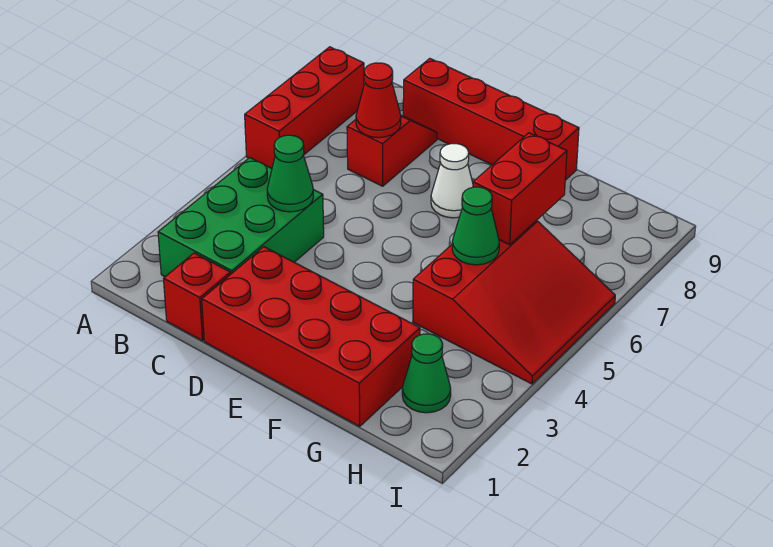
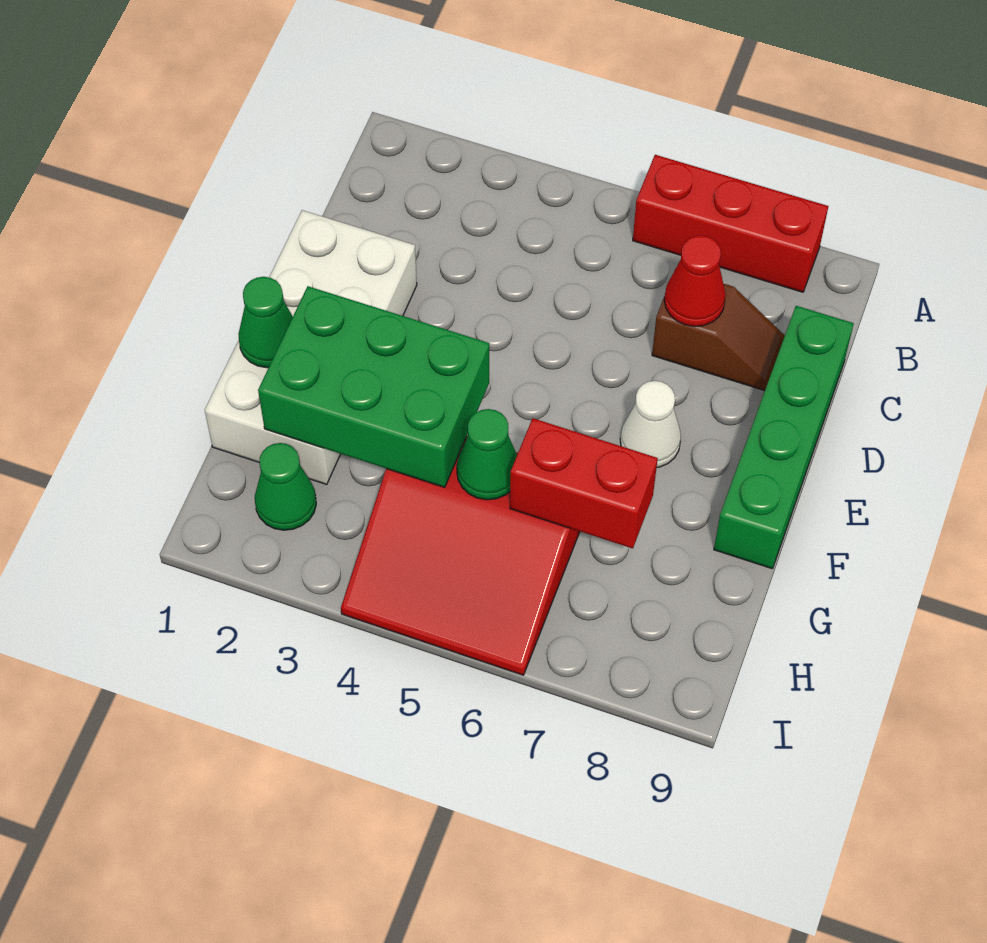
green brick B2:C4 level 1 -> green brick F2:G4 level 2
red brick C1 level 1 -> none
green cone C4 level 2 -> green cone F1 level 2
red slope C7:C8 level 1 top 7 -> brown slope C7:C8 level 1 top 7
red brick C9:F9 level 1 -> green brick C9:F9 level 1
red brick D1:G2 level 1 -> white brick D1:G2 level 1

